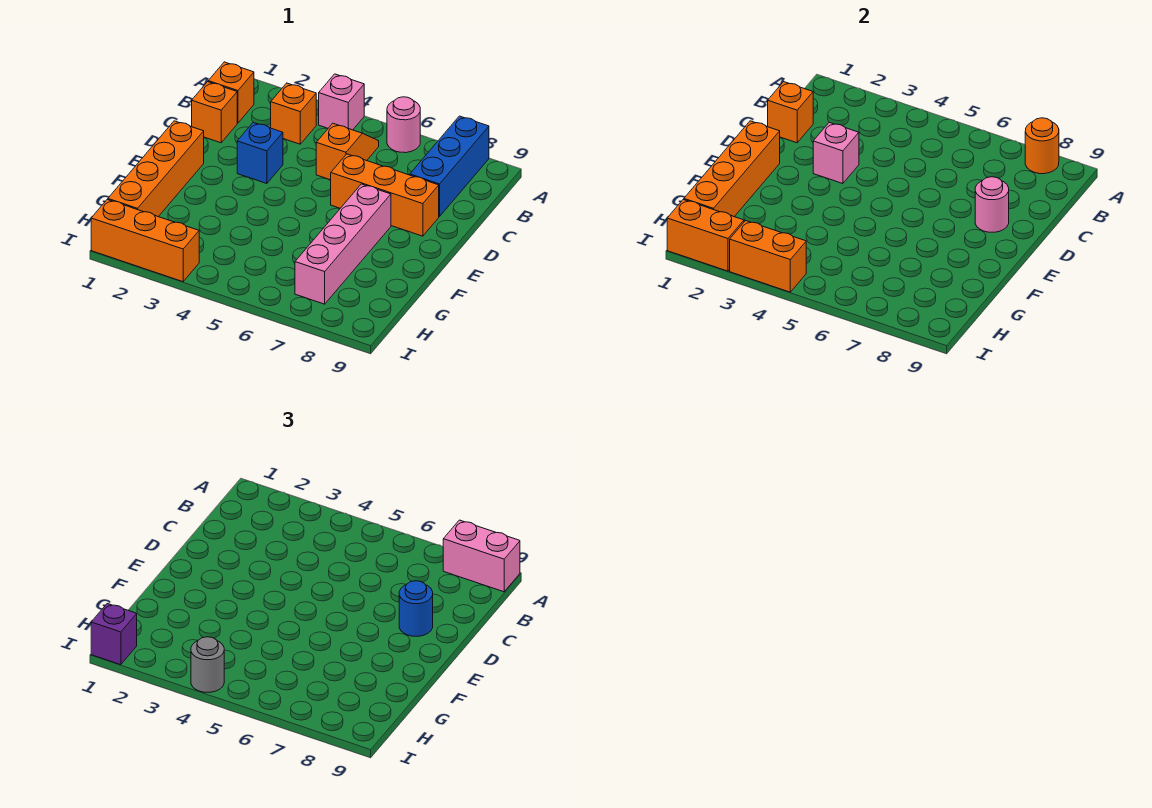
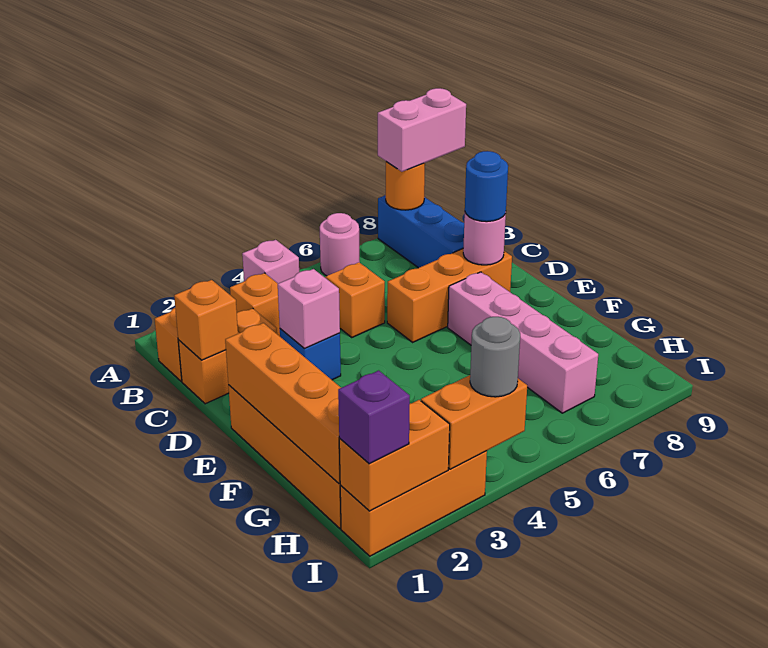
orange brick C1 level 1 -> orange brick C1:C2 level 1

